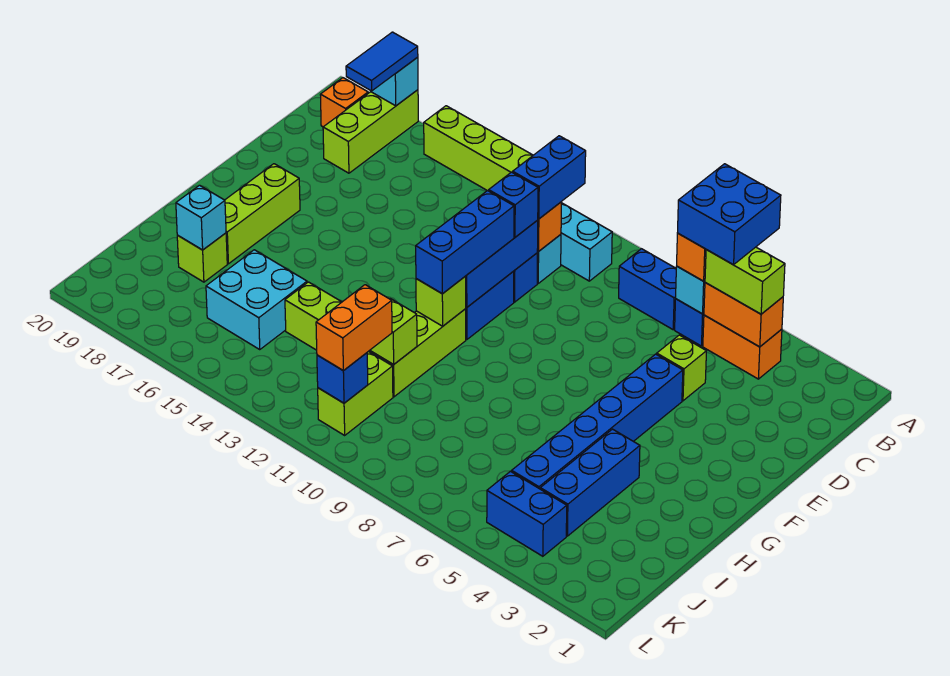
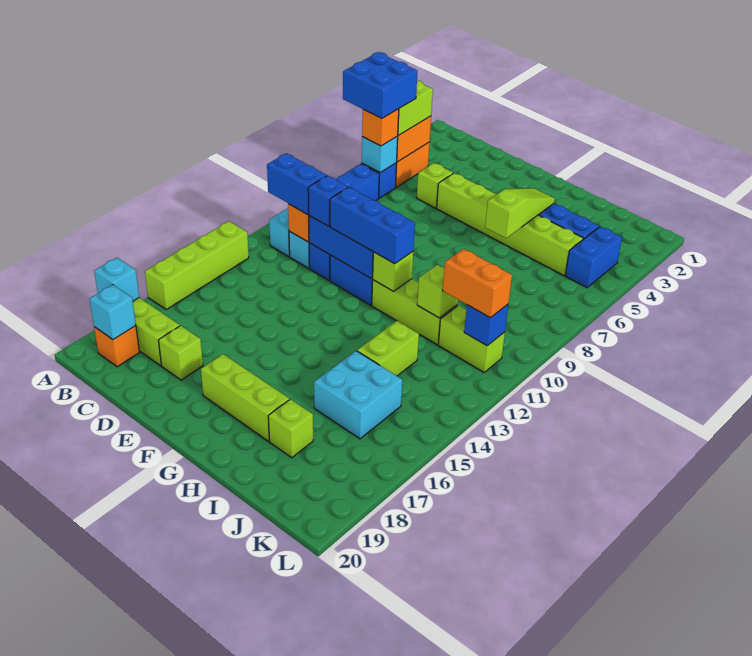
blue tile A18:B18 level 3 -> none
none -> lime brick D18 level 1
blue brick E5:J5 level 1 -> lime brick E5:J5 level 1
none -> lime slope H4:H6 level 2 top 6
cyan brick I18 level 2 -> cyan brick B19 level 2

